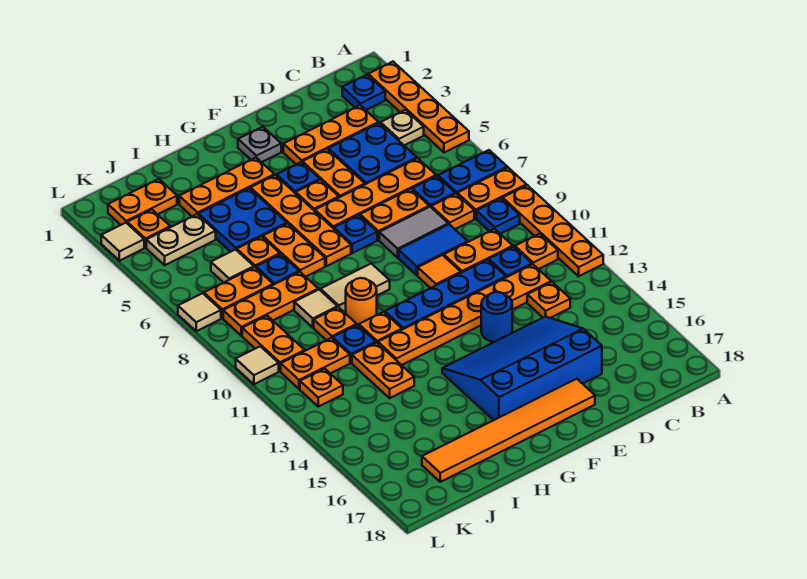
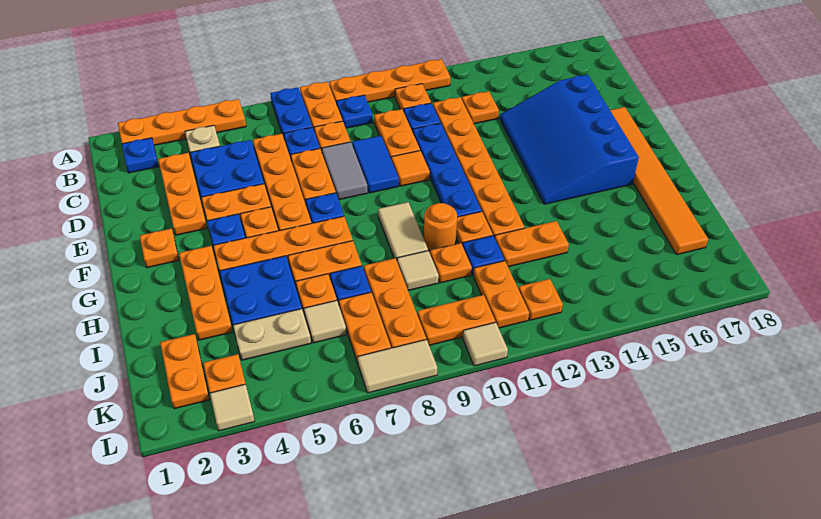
blue round brick E13 level 1 -> none
grey plate F2 level 1 -> orange plate F2 level 1
tan plate J4:K4 level 1 -> tan plate J4:J5 level 1
tan tile L7 level 1 -> tan tile L7:L8 level 1

